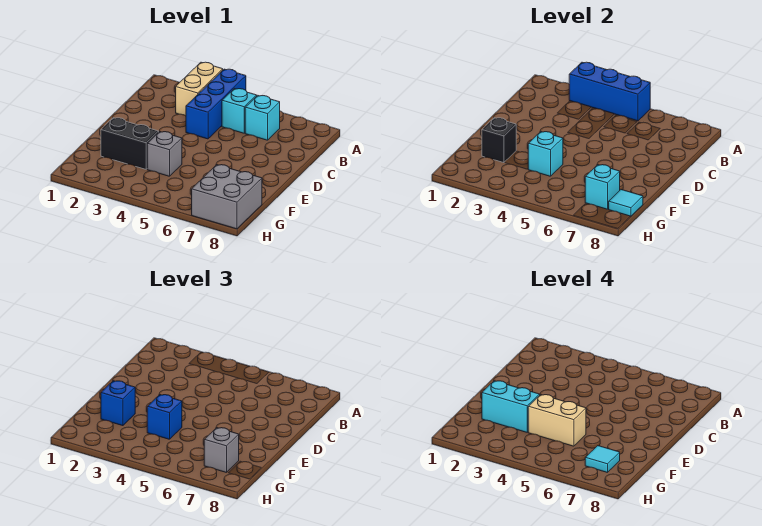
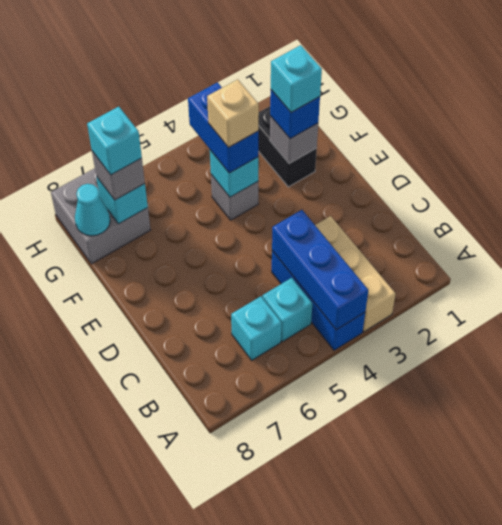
tan brick A3:B3 level 1 -> tan brick A3:C3 level 1
blue brick A3:A5 level 2 -> blue brick A4:C4 level 2
black brick F2:F3 level 1 -> black brick F2:G2 level 1
black brick F2 level 2 -> grey brick F2 level 2
cyan brick F2:F3 level 4 -> cyan brick F2 level 4
blue brick F4 level 3 -> blue brick F4:G4 level 3
tan brick F4:F5 level 4 -> tan brick F4 level 4
cyan tile G7 level 4 -> cyan brick G7 level 4
cyan tile G8 level 2 -> cyan cone G8 level 2

